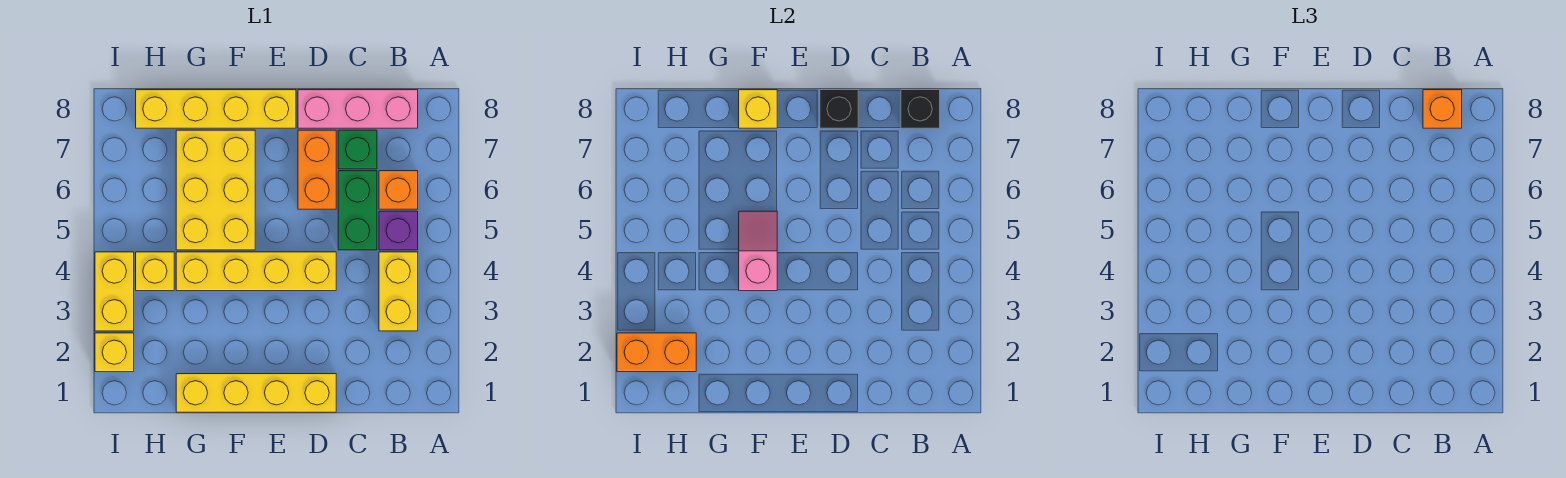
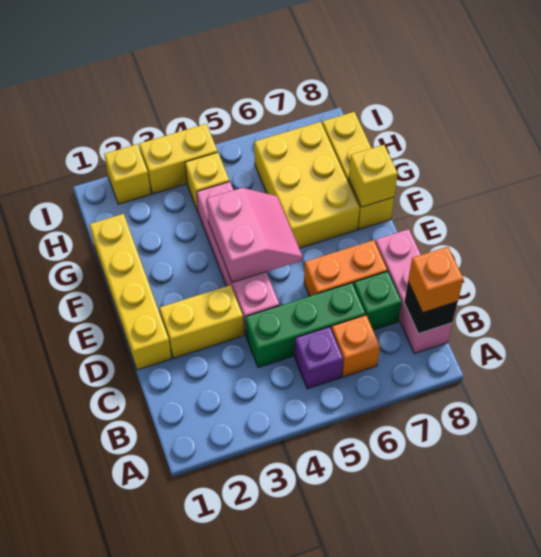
yellow brick B3:B4 level 1 -> yellow brick D2:D3 level 1
green brick C5:C6 level 1 -> green brick C4:C6 level 1
yellow brick D4:G4 level 1 -> pink brick D4:G4 level 1
black brick D8 level 2 -> none
yellow brick E8:H8 level 1 -> yellow brick F8:H8 level 1
pink slope F4:F5 level 2 top 4 -> pink slope E4:F5 level 2 top 4
yellow brick F5:G7 level 1 -> yellow brick F6:H7 level 1
orange brick H2:I2 level 2 -> none

